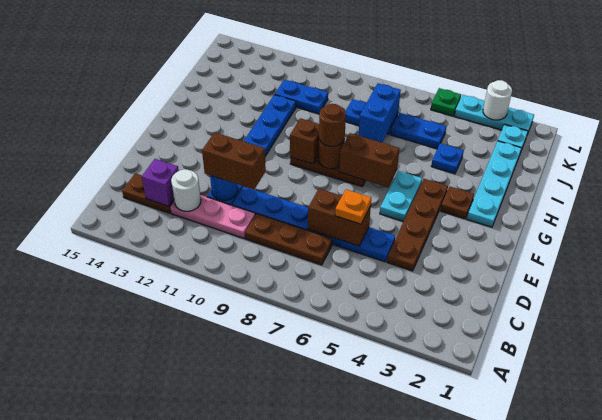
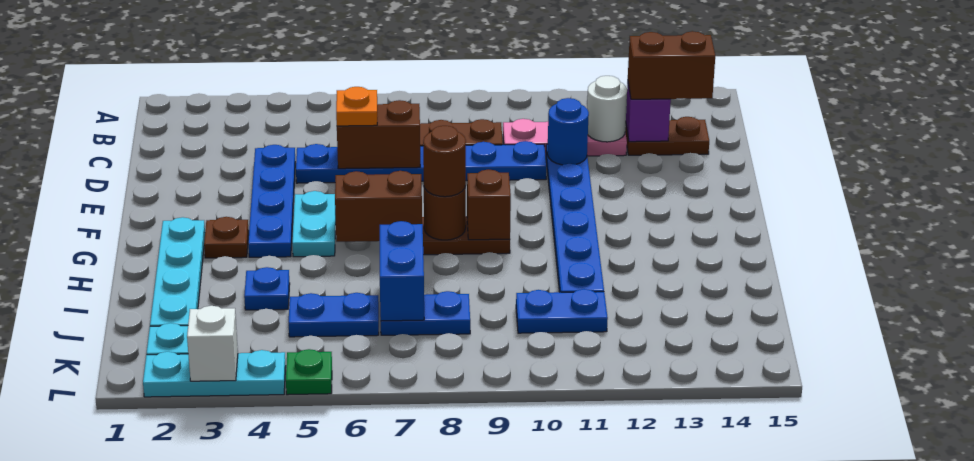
brown plate D4:G4 level 1 -> blue plate D4:G4 level 1
brown brick D10:D11 level 3 -> brown brick C13:C14 level 3
white round brick L3 level 2 -> white brick L3 level 2

